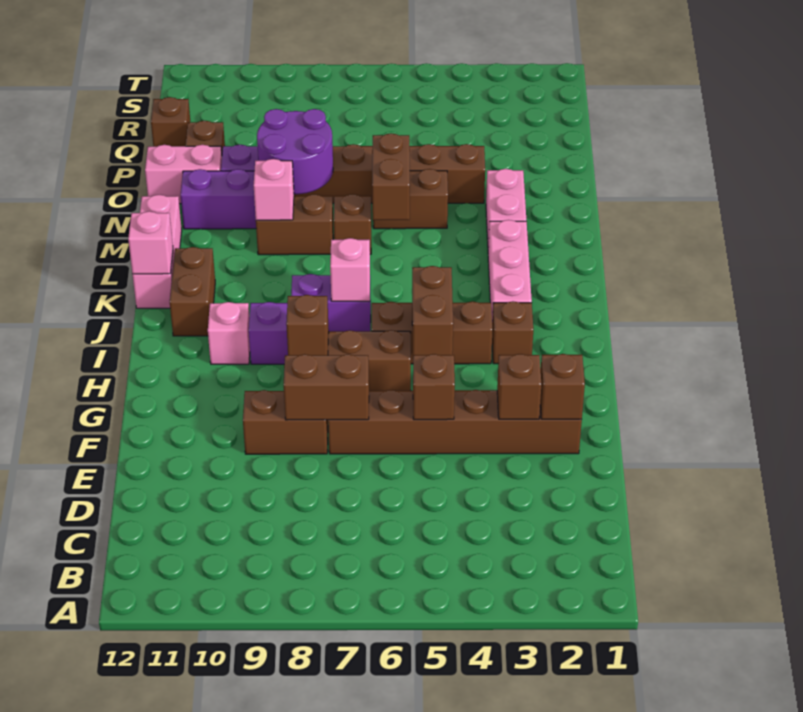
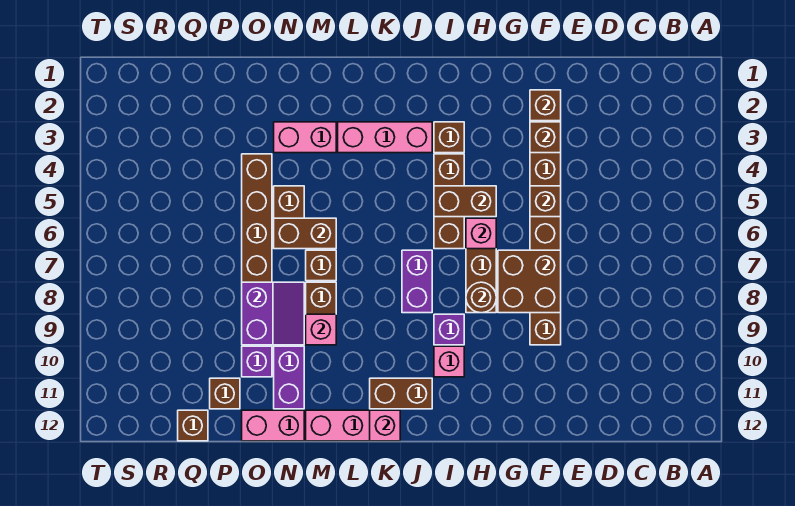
brown brick F7:F8 level 2 -> brown brick F7:G8 level 2
brown brick H8 level 2 -> brown round brick H8 level 2
pink brick J7 level 2 -> pink brick H6 level 2
purple round brick N8:O9 level 2 -> purple slope N8:O9 level 2 top O
pink brick O11:O12 level 1 -> pink brick N12:O12 level 1

